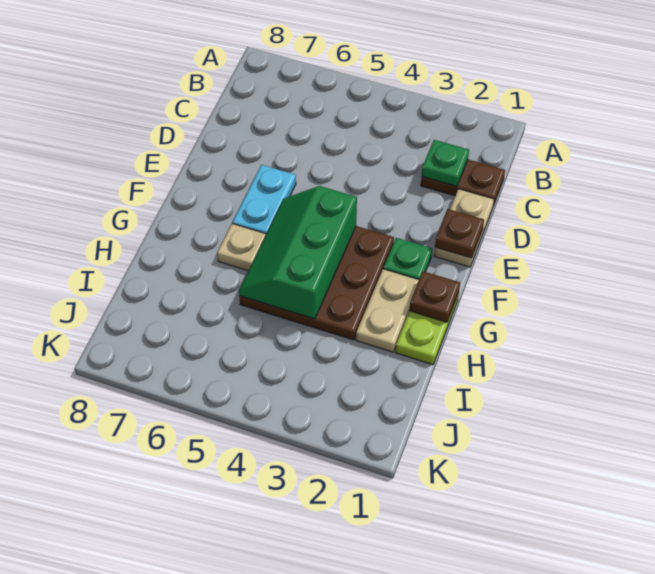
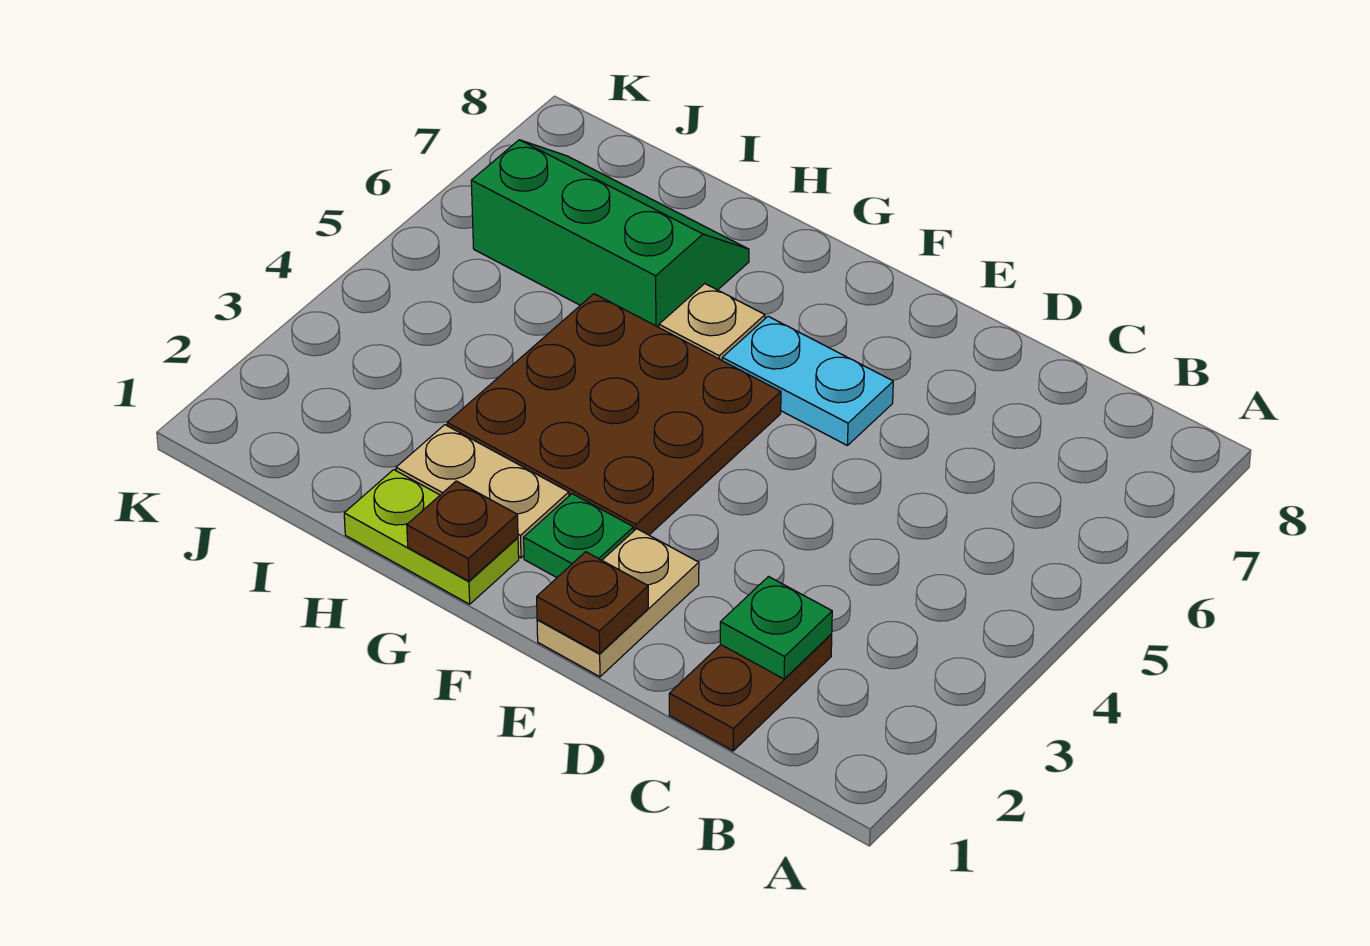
tan plate D1:E1 level 1 -> tan plate E1:E2 level 1
green slope F4:H5 level 2 top 4 -> green slope H6:J7 level 1 top 6

